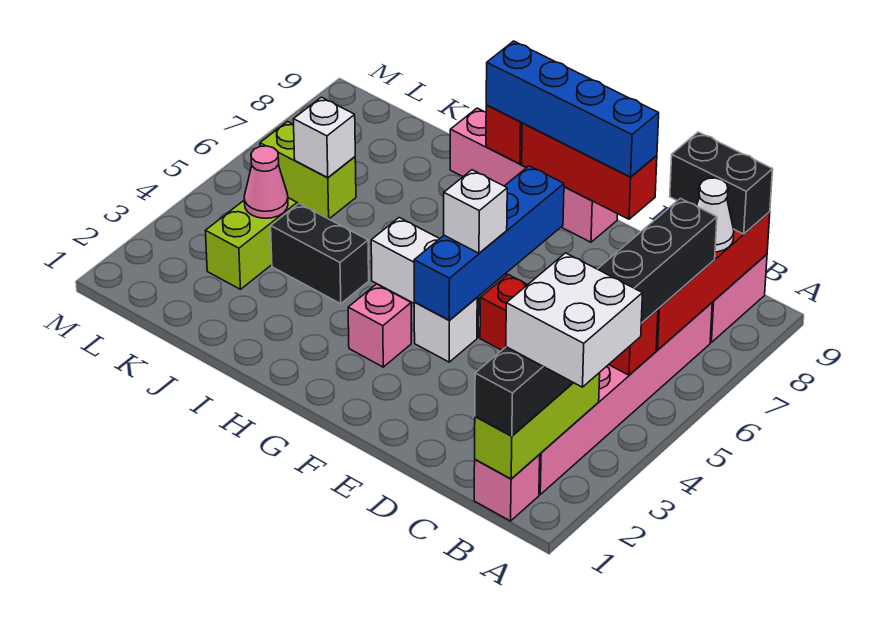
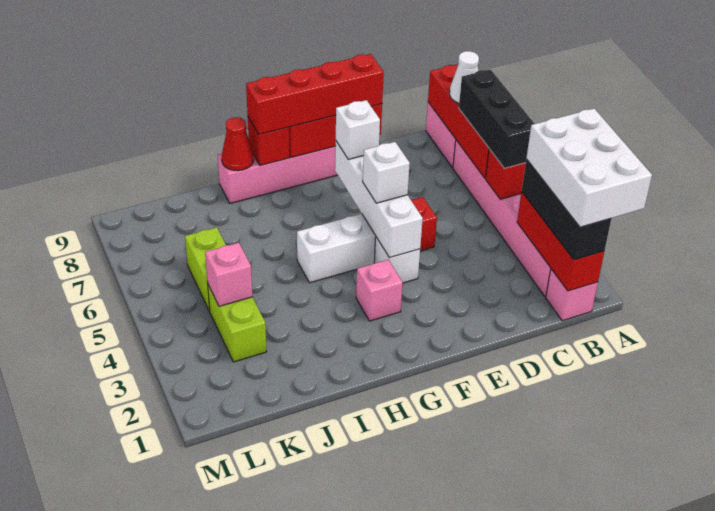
white brick A2:B3 level 4 -> white brick A1:B3 level 4
lime brick B1:B3 level 2 -> red brick B1:B3 level 2
black brick B9:C9 level 3 -> none
blue brick E9:H9 level 3 -> red brick E9:H9 level 3
blue brick F4:F7 level 2 -> white brick F4:F7 level 2
black brick I4:J4 level 1 -> none
none -> red cone I9 level 2
pink cone K4 level 2 -> pink brick K4 level 2
lime brick K6:L6 level 1 -> lime brick K5:K6 level 1
white brick K6 level 2 -> white brick F7 level 3

